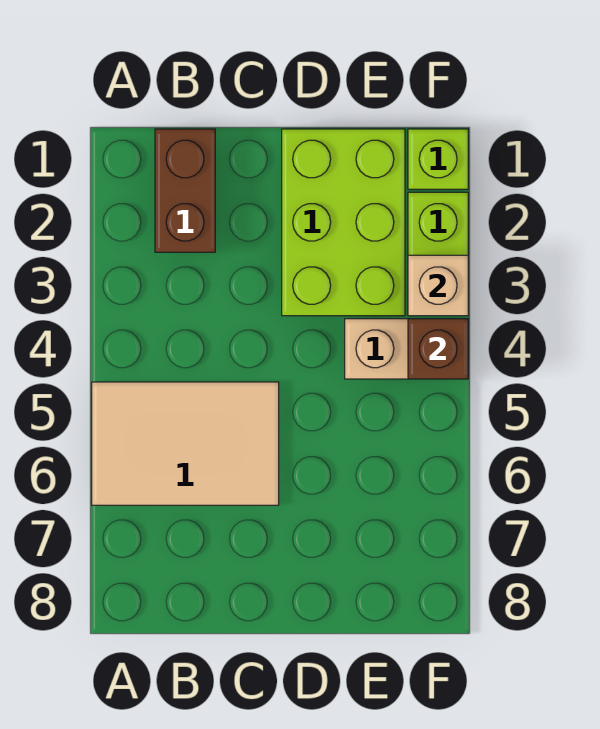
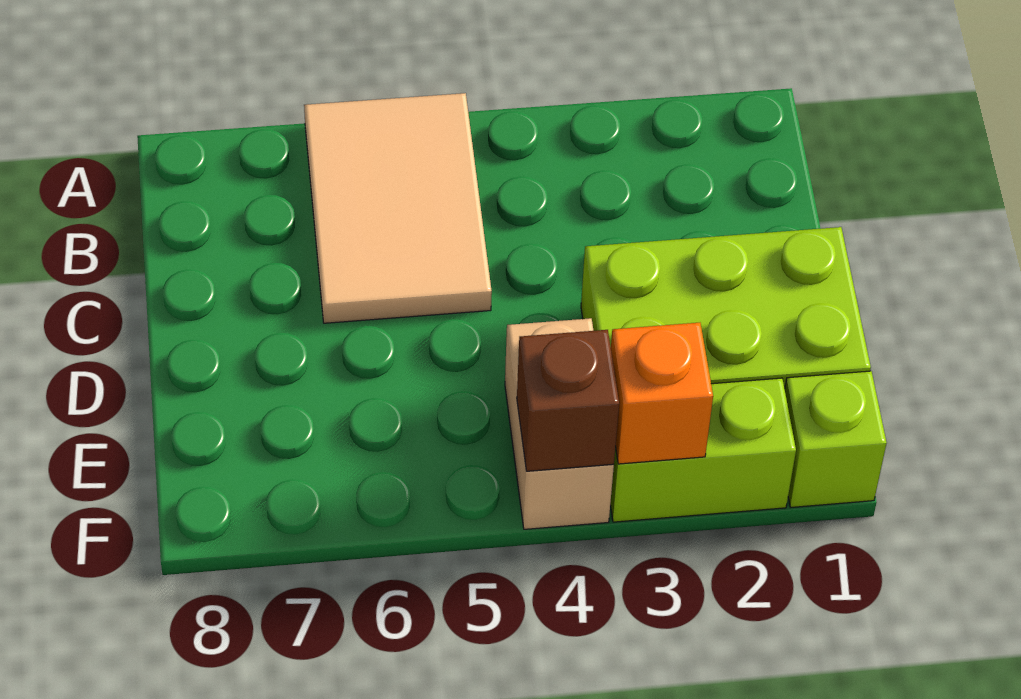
brown brick B1:B2 level 1 -> none
tan brick F3 level 2 -> orange brick F3 level 2

